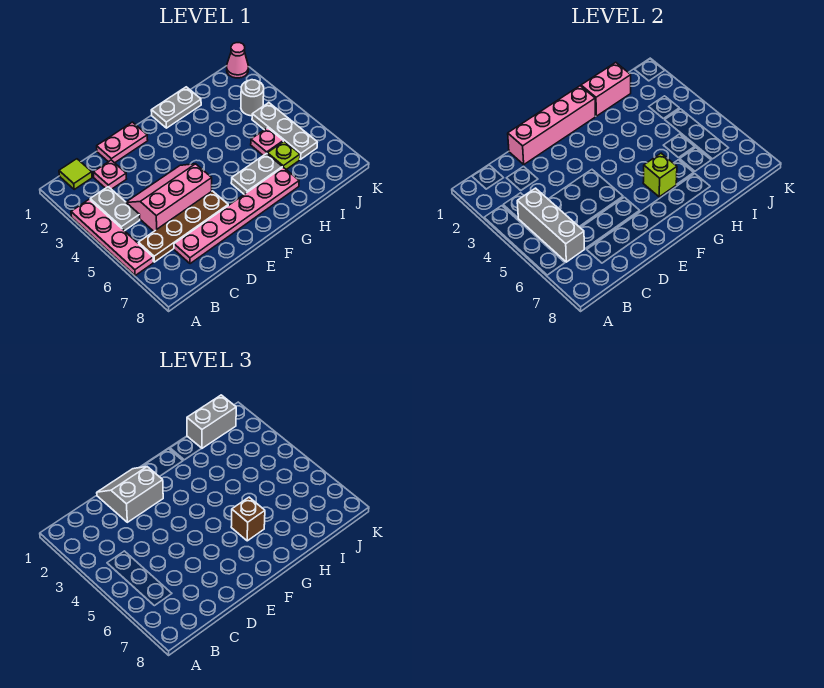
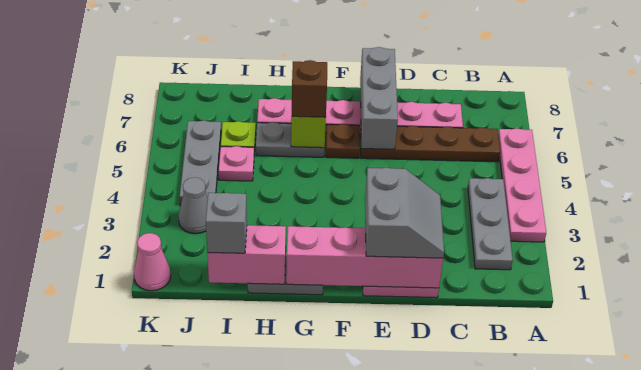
lime tile B1 level 1 -> none
grey plate B3:B4 level 1 -> grey plate B2:B4 level 1
grey brick B4:B6 level 2 -> grey brick E6:E8 level 2
pink plate C2 level 1 -> none
pink slope C4:E5 level 1 top 5 -> none
grey slope D1:E2 level 3 top 2 -> grey slope D1:E2 level 3 top E
none -> brown plate F6 level 1
grey brick I1:J1 level 3 -> grey brick I1 level 3
grey round brick J3 level 1 -> grey cone J3 level 1

